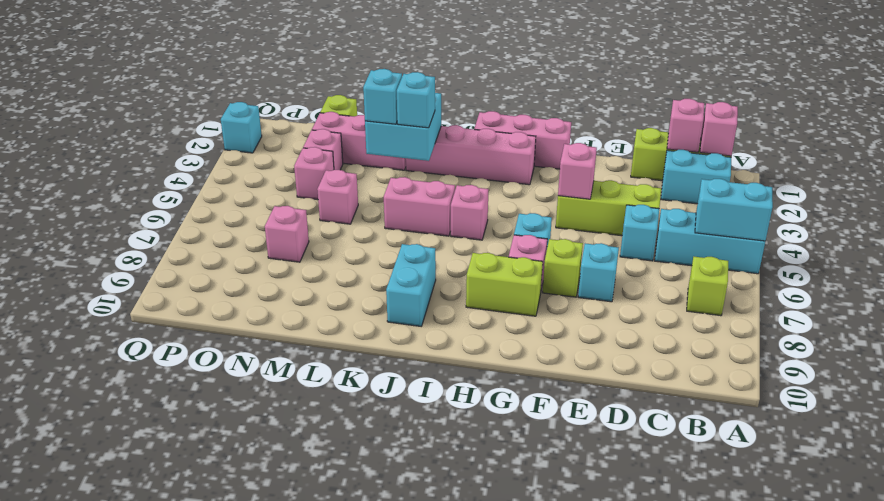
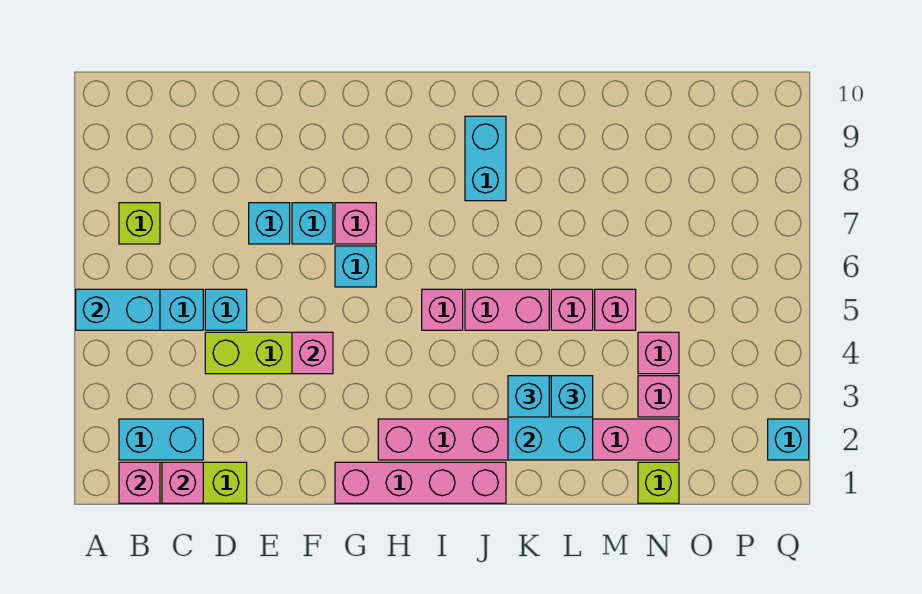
lime brick F7 level 1 -> cyan brick F7 level 1
pink brick G1:I1 level 1 -> pink brick G1:J1 level 1
lime brick G8:H8 level 1 -> none
pink brick N7 level 1 -> pink brick L5 level 1

